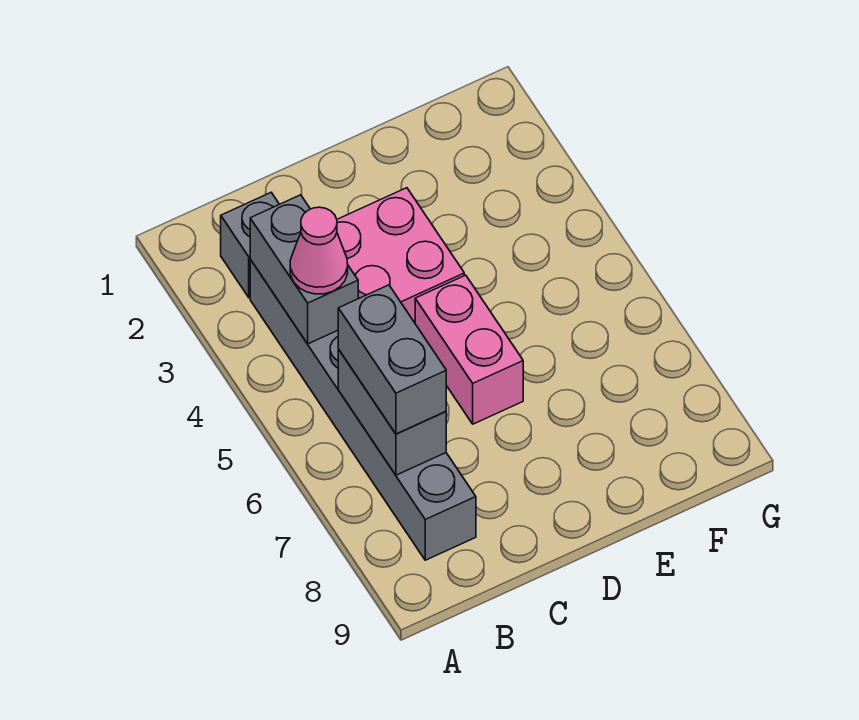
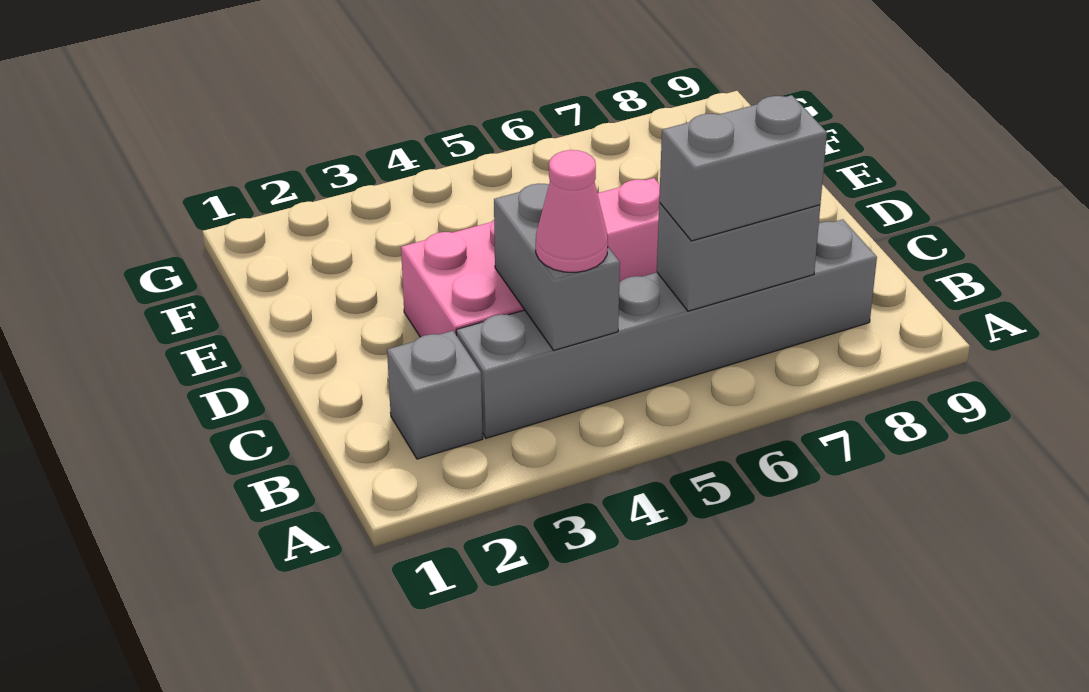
grey brick B3:B4 level 2 -> grey brick B4:C4 level 2

